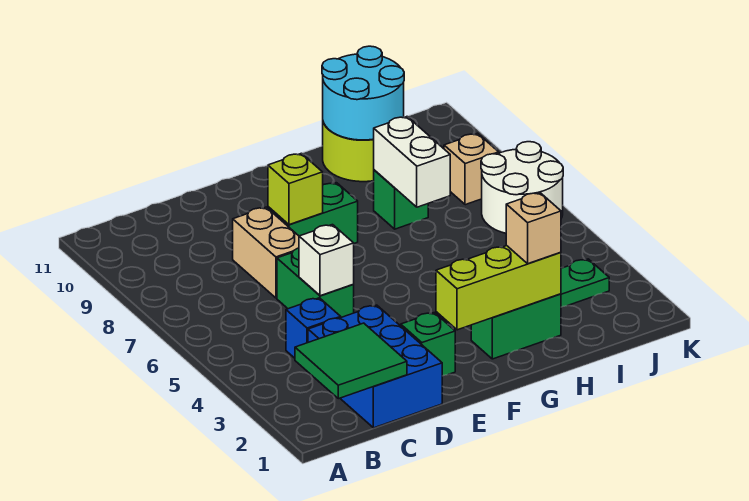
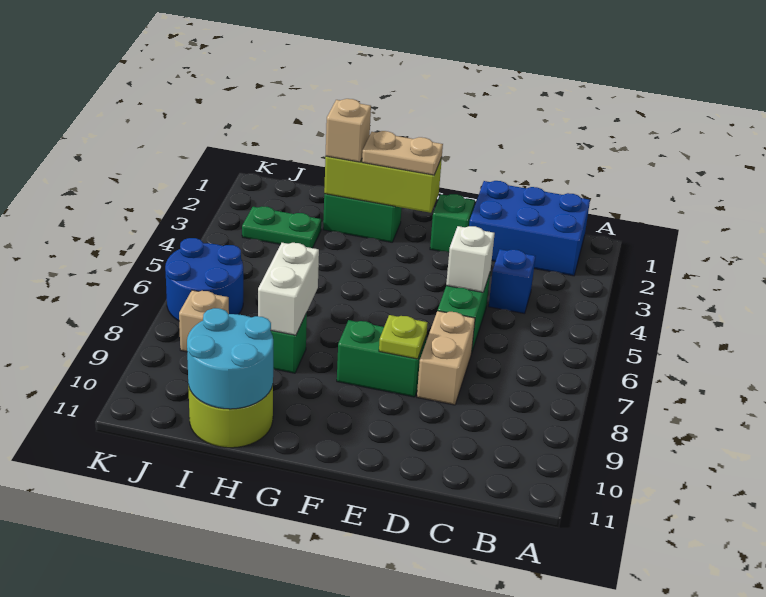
green tile B1:C2 level 2 -> none
blue brick C1:D3 level 1 -> blue brick B1:D2 level 1
lime brick E8 level 2 -> lime plate E8 level 2
none -> tan plate F2:G2 level 3
white round brick J6:K7 level 1 -> blue round brick J6:K7 level 1

